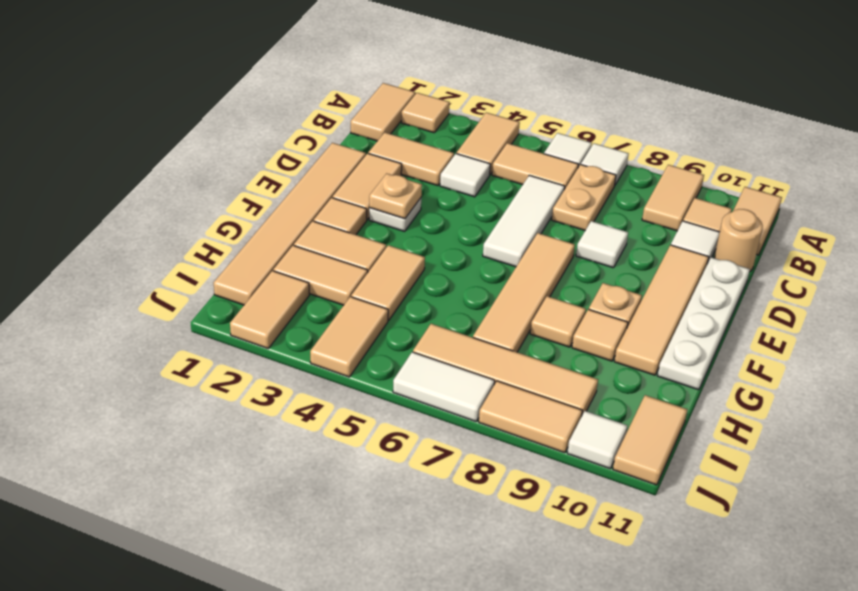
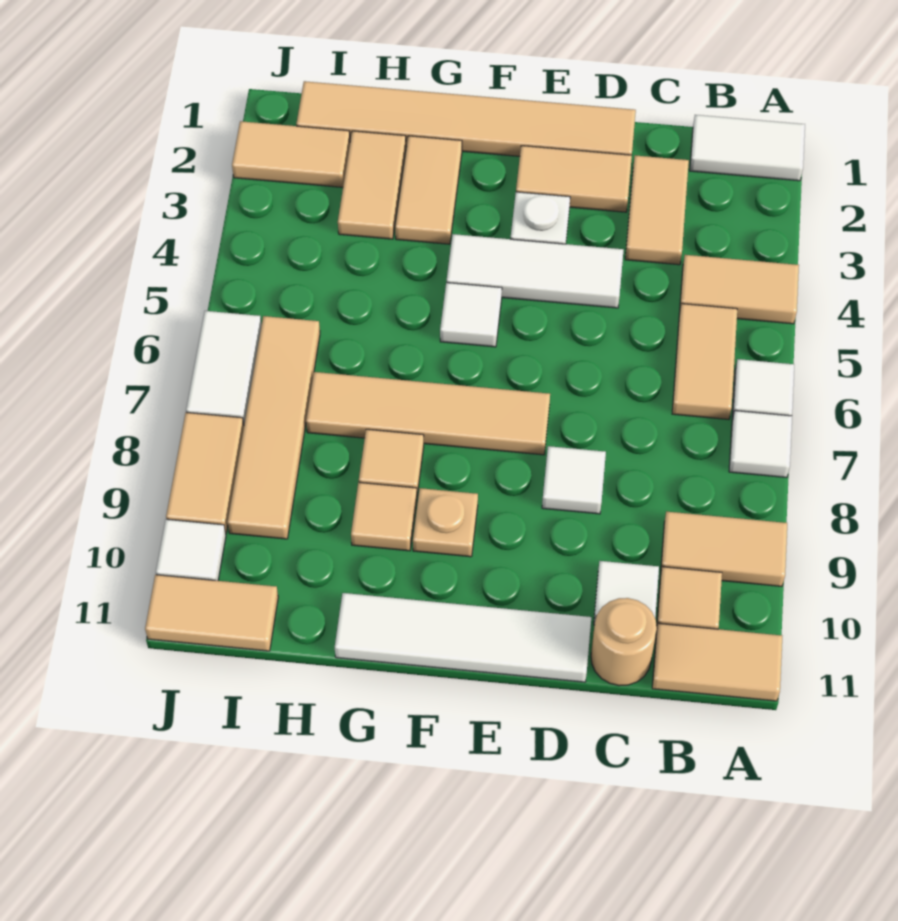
tan tile A1:B1 level 1 -> white tile A1:B1 level 1
tan tile A2 level 1 -> none
tan plate B7:C7 level 1 -> none
white tile C4 level 1 -> white tile F5 level 1
white tile C6:E6 level 1 -> white tile D4:F4 level 1
tan tile D10:G10 level 1 -> none
white plate D11:G11 level 1 -> white tile D11:G11 level 1
tan plate E3 level 2 -> none
tan tile F2 level 1 -> none
tan tile G4:H4 level 1 -> none
tan tile I4:J4 level 1 -> none

